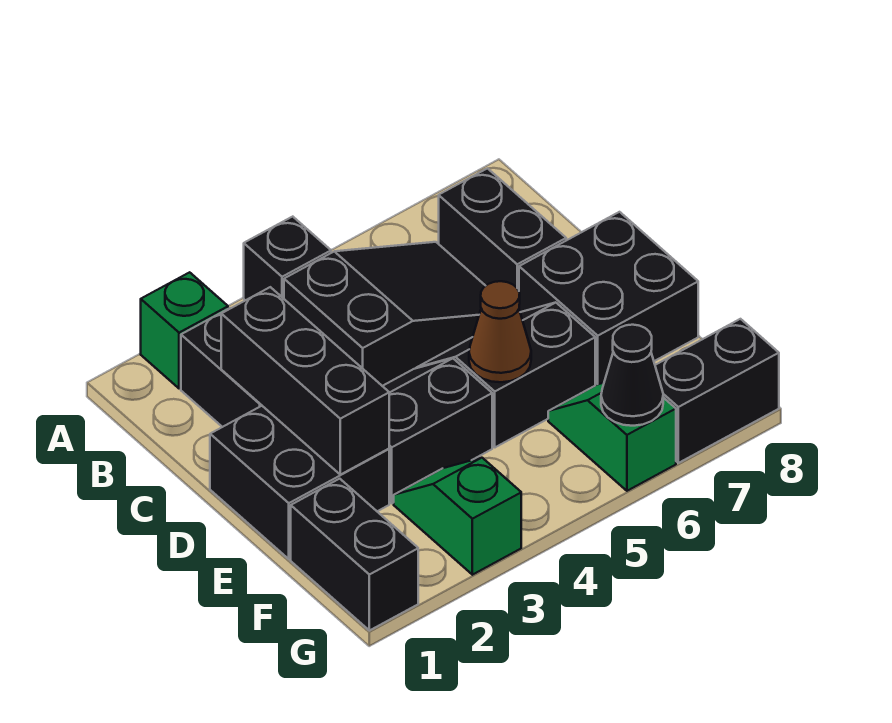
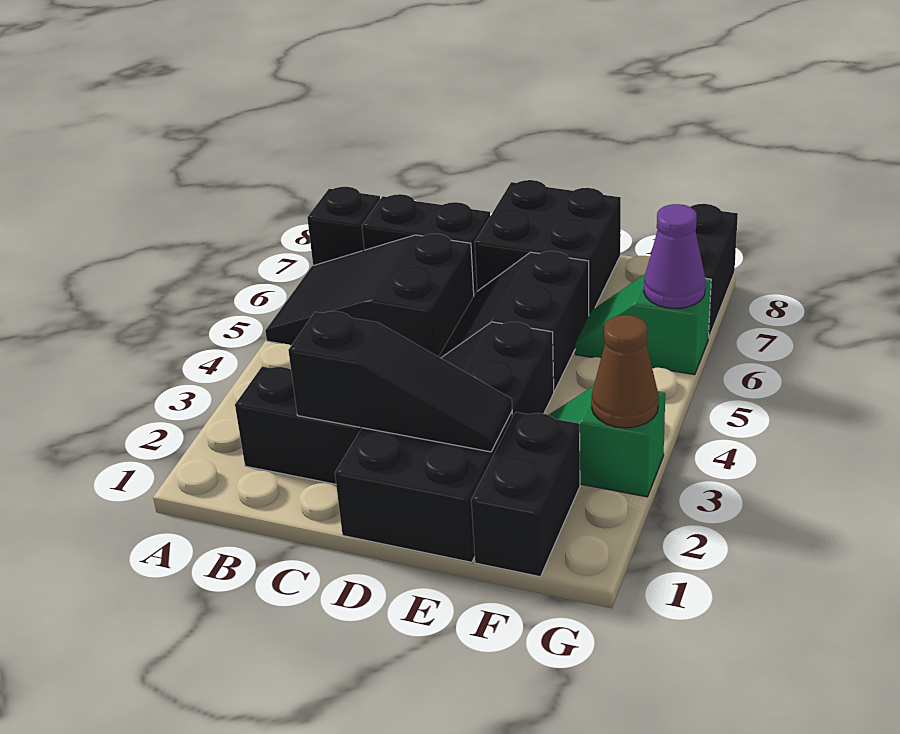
green brick A2 level 1 -> none
black brick A4 level 1 -> black brick A7 level 1
black slope B4:C6 level 1 top 4 -> black slope A5:C6 level 1 top C
black brick C2:E2 level 2 -> black slope C2:E2 level 2 top C
brown cone E5 level 2 -> brown cone G3 level 2
black brick F1:G1 level 1 -> black brick F1:F2 level 1
black cone G6 level 2 -> purple cone G6 level 2

